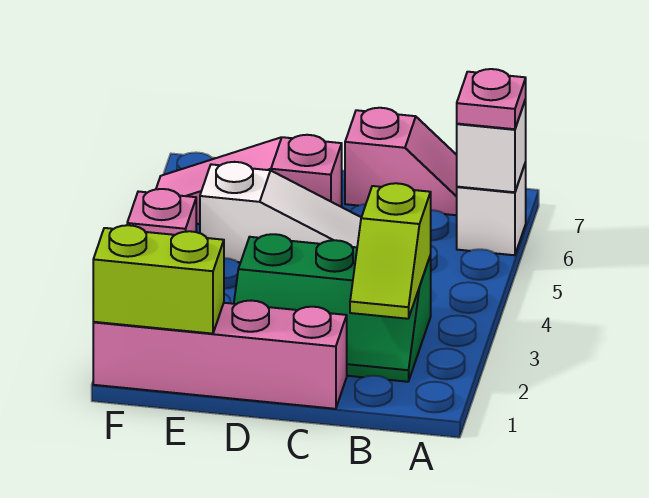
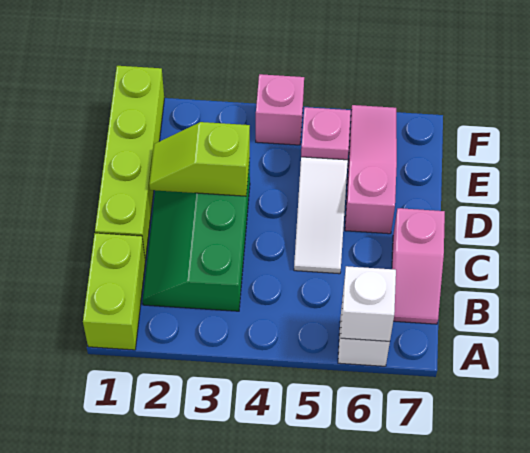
pink plate A6 level 3 -> pink plate E5 level 2
lime slope B2:B3 level 2 top 3 -> lime slope D2:D3 level 2 top 3
pink brick C1:F1 level 1 -> lime brick C1:F1 level 1
lime brick E1:F1 level 2 -> lime brick A1:B1 level 1

